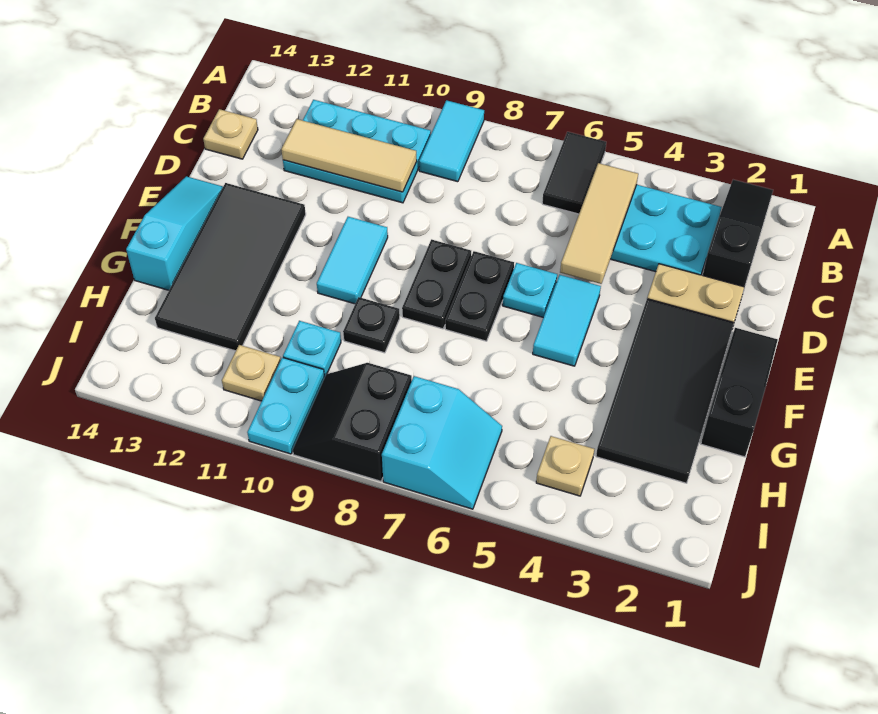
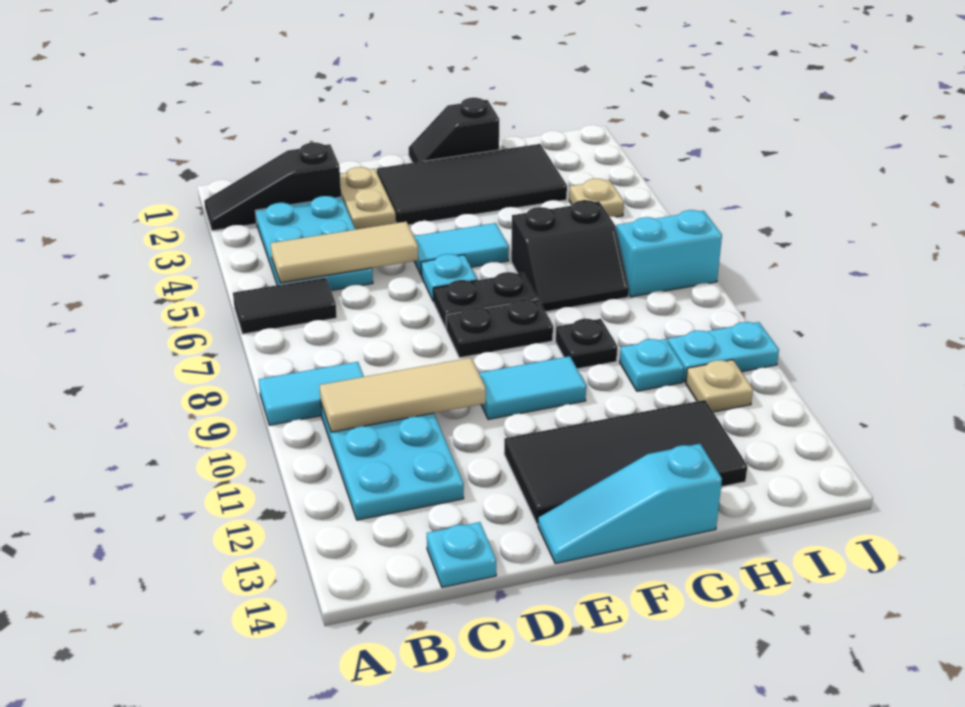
tan tile C10:C12 level 2 -> tan tile B10:D10 level 2
tan plate C14 level 1 -> cyan plate C14 level 1
black slope E1:G1 level 1 top G -> black slope F1:G1 level 1 top G
black slope I8:J9 level 1 top 8 -> black slope G6:H7 level 1 top 6

